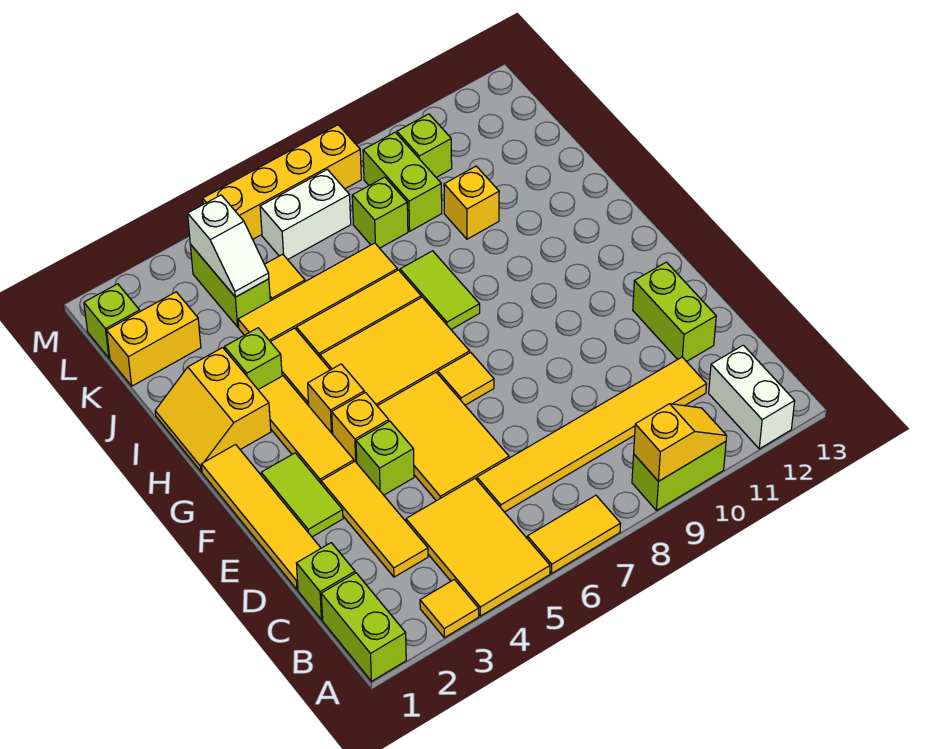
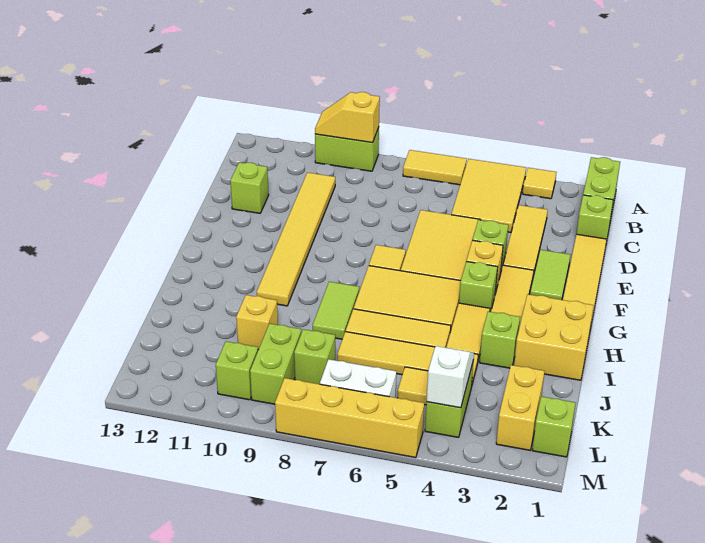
white brick A12:B12 level 1 -> none
yellow tile C6:C11 level 1 -> yellow tile C10:H10 level 1
lime brick D12:E12 level 1 -> lime brick D12 level 1
yellow brick G4 level 1 -> lime brick G4 level 1
yellow slope H1:I2 level 1 top 2 -> yellow brick H1:I2 level 1
yellow brick K1:K2 level 1 -> yellow brick K2:L2 level 1

